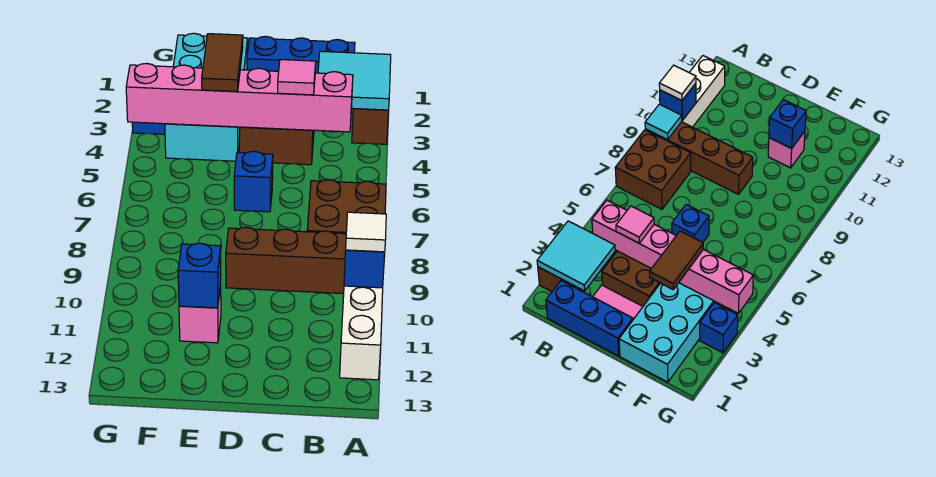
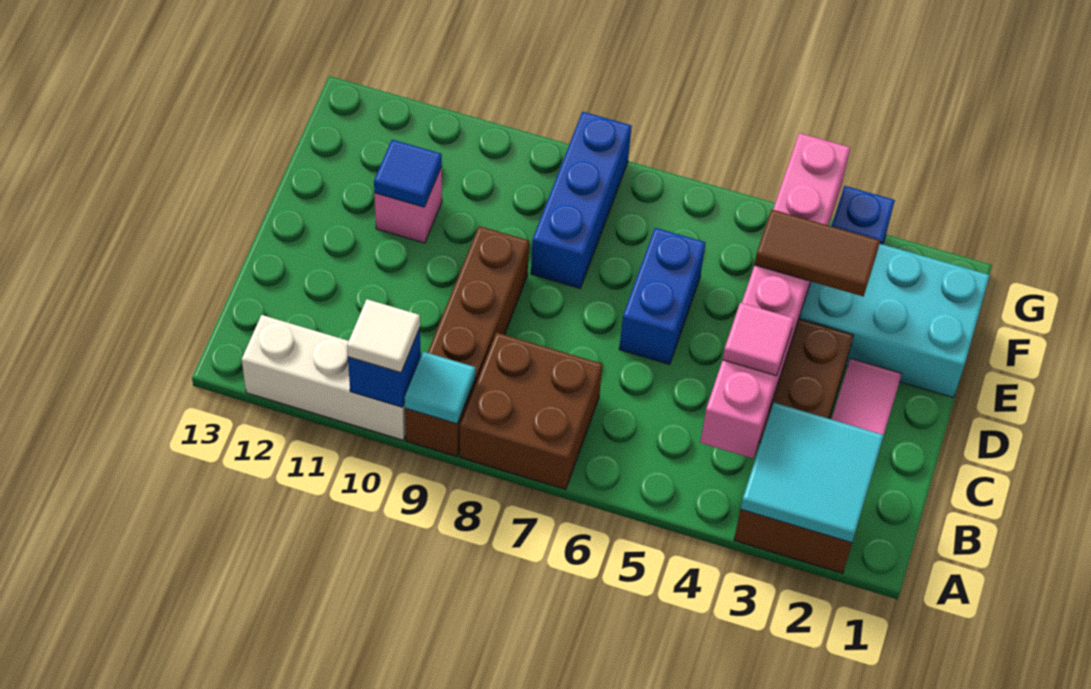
blue brick B1:D1 level 1 -> blue brick E8:G8 level 1
blue brick D6 level 1 -> blue brick D6:E6 level 1
blue brick E11 level 2 -> blue tile E11 level 2

